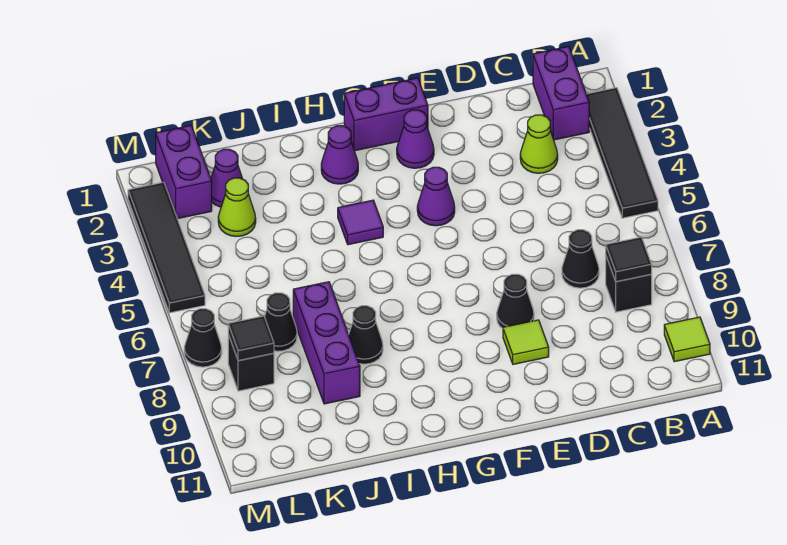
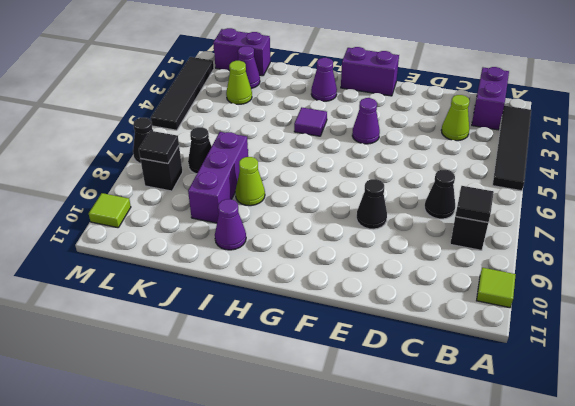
lime tile E9 level 1 -> lime tile M10 level 1
purple cone F2 level 1 -> purple cone I10 level 1
black cone I8 level 1 -> lime cone I8 level 1
purple brick L1:L2 level 1 -> purple brick K1:L1 level 1

